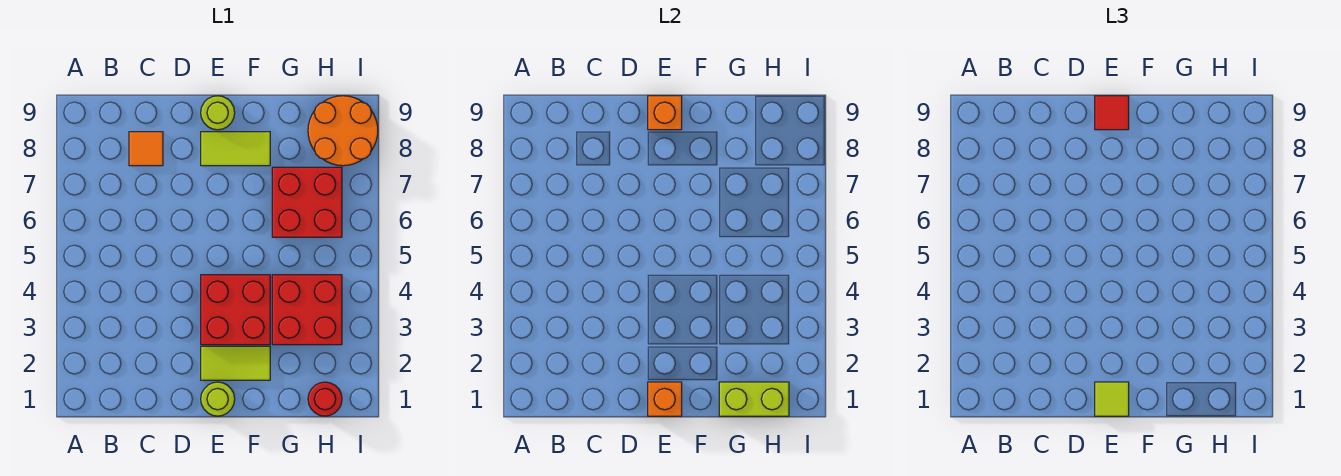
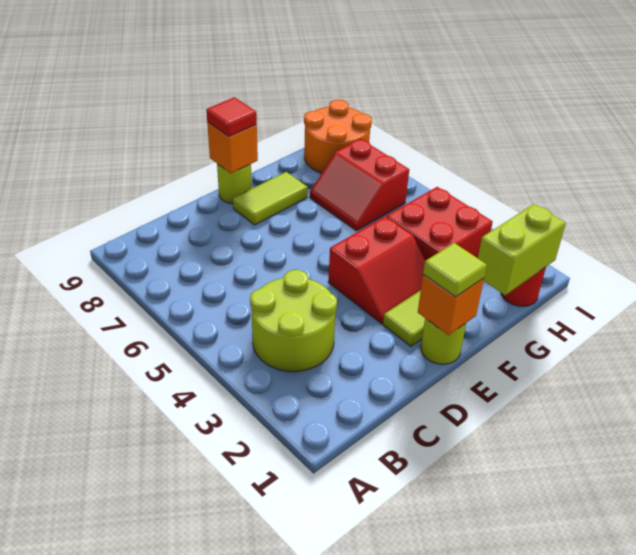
none -> lime round brick B3:C4 level 1
orange tile C8 level 1 -> none
red brick E3:F4 level 1 -> red slope E3:F4 level 1 top 4
red brick G6:H7 level 1 -> red slope G6:H7 level 1 top H

